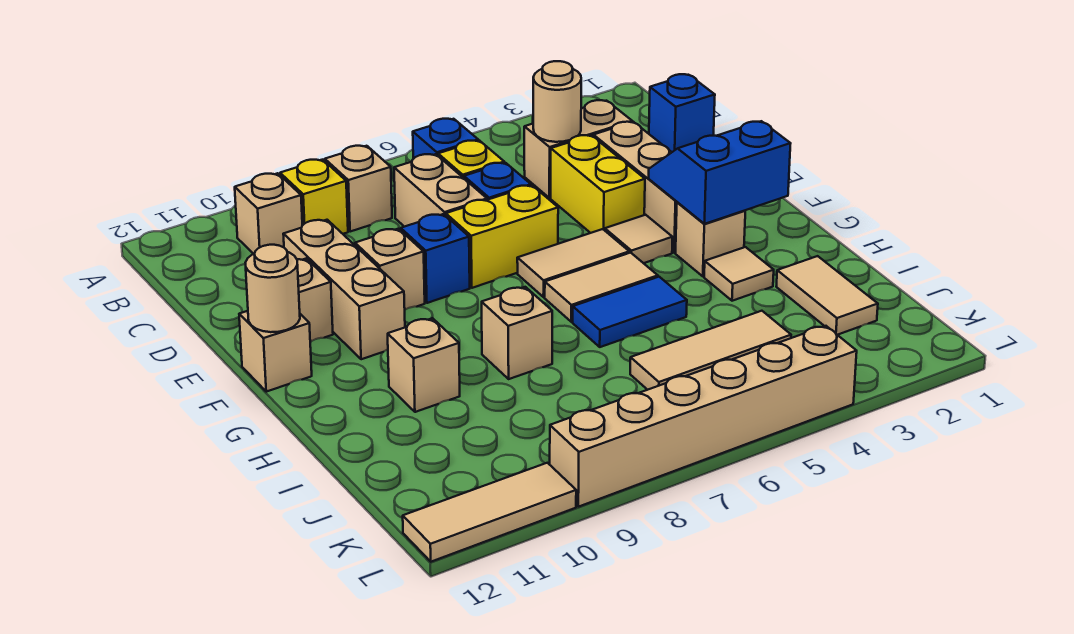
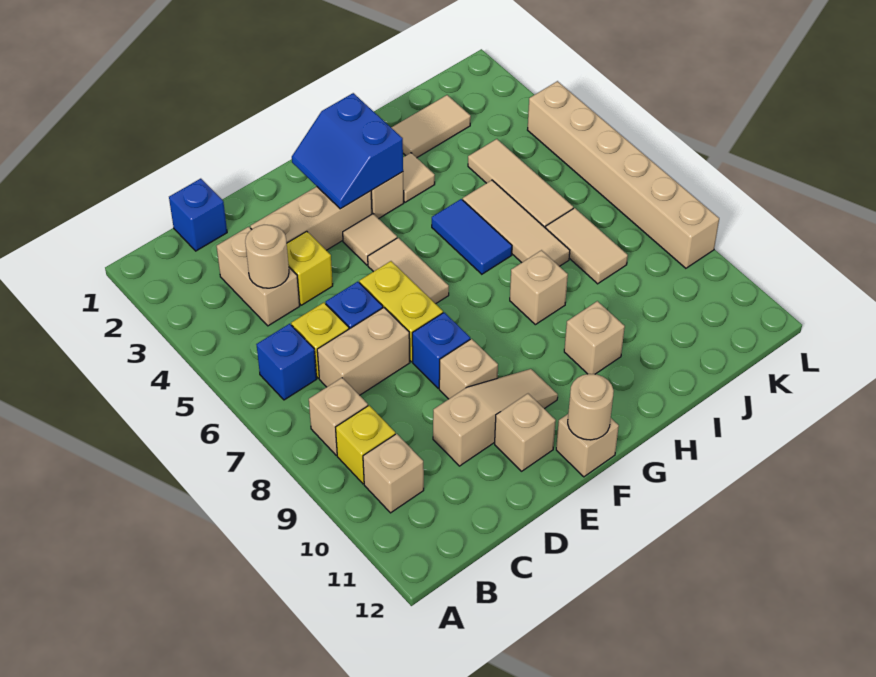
yellow brick D4:E4 level 1 -> yellow brick D4 level 1
tan brick D10:F10 level 1 -> tan slope D10:F10 level 1 top D
tan tile G5:G6 level 1 -> tan tile J7:J8 level 1
tan tile L10:L12 level 1 -> tan tile I5:I7 level 1

